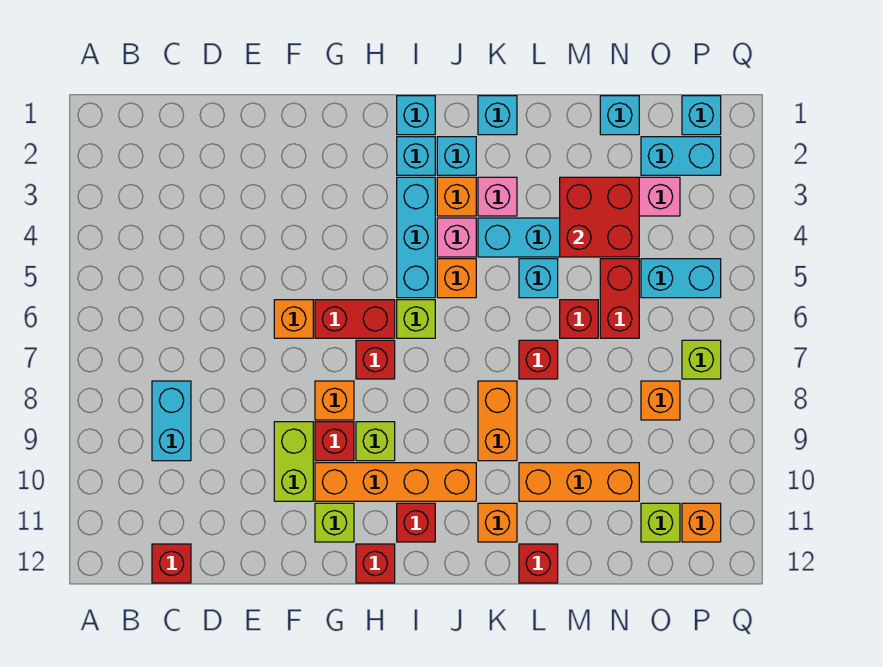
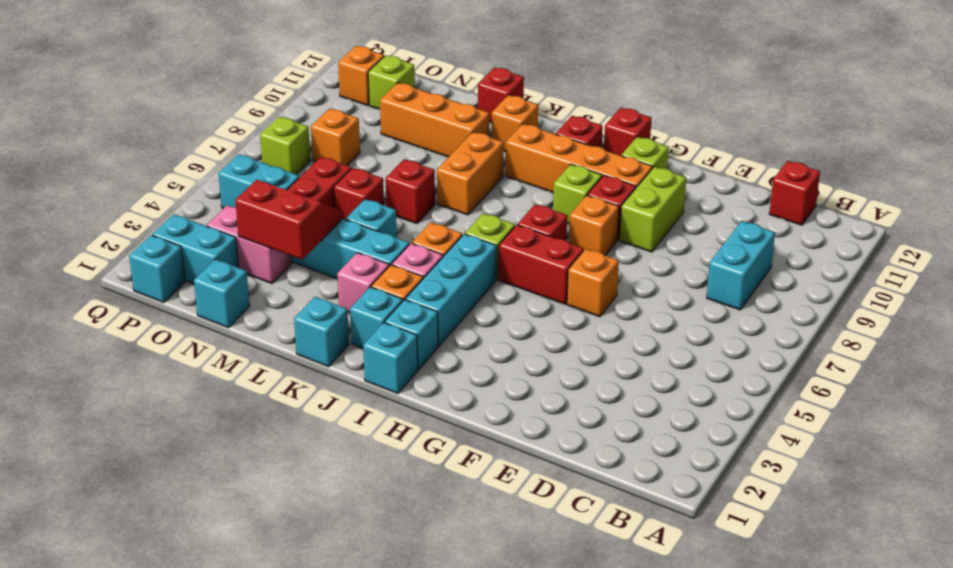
red brick M3:N4 level 2 -> red slope M3:N4 level 2 top 3

